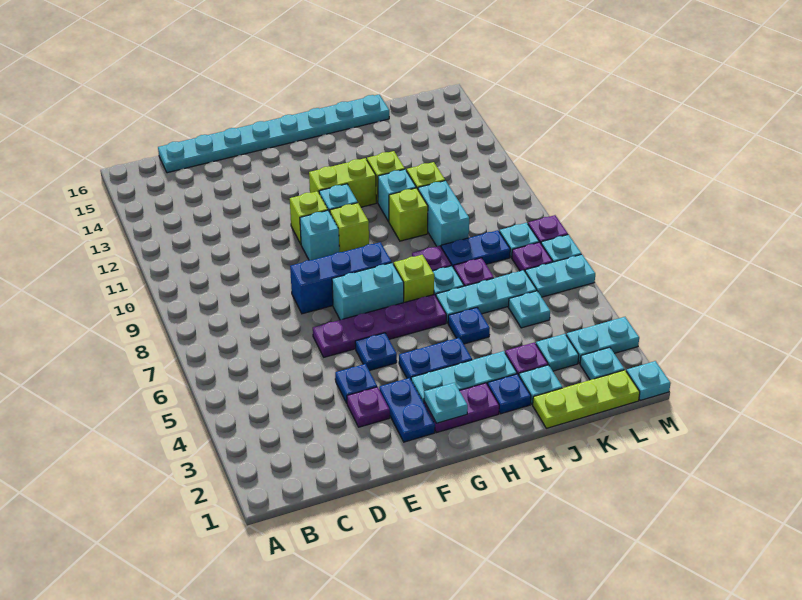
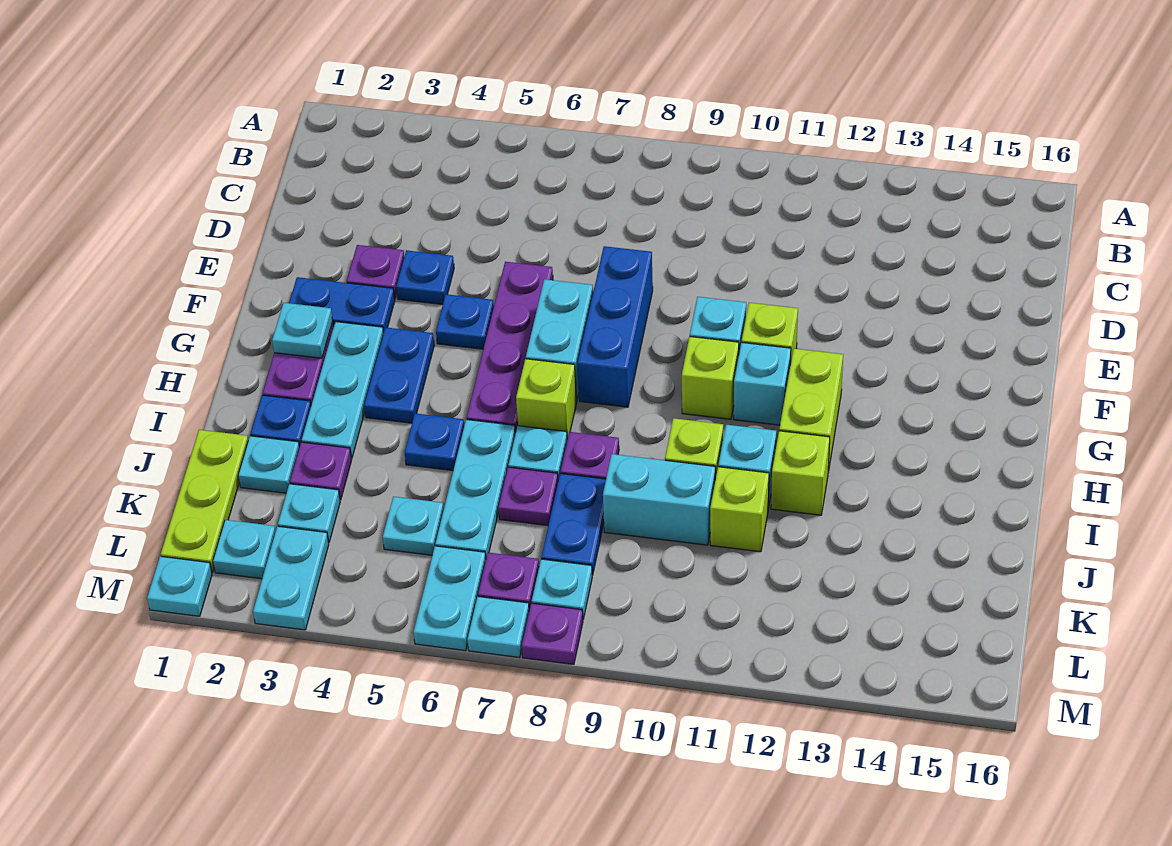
cyan plate C16:J16 level 1 -> none

